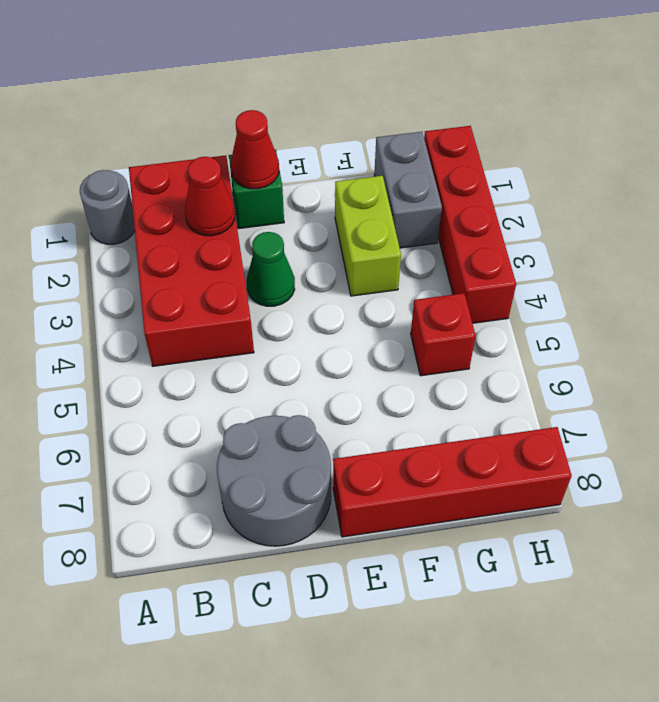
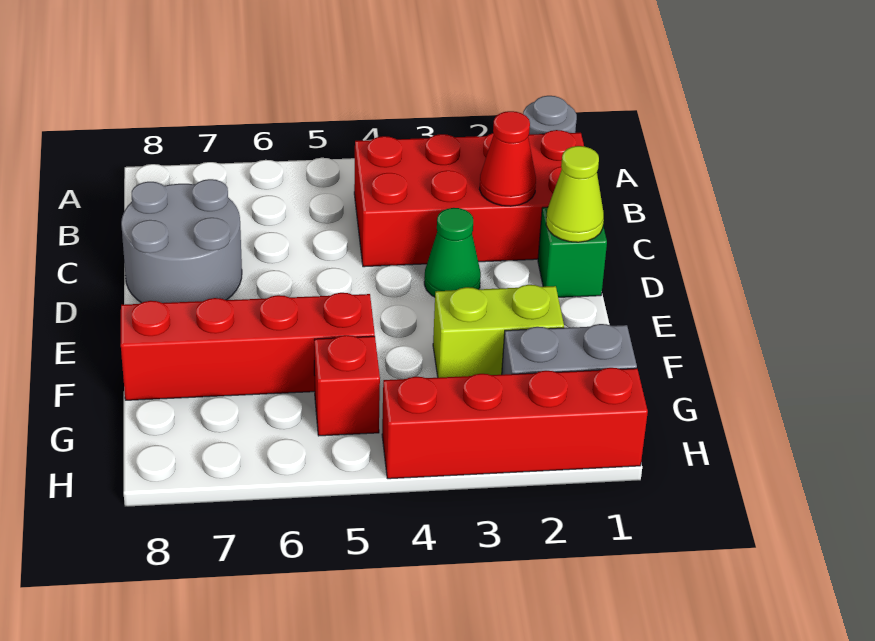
red cone D1 level 2 -> lime cone D1 level 2
red brick E8:H8 level 1 -> red brick F5:F8 level 1

